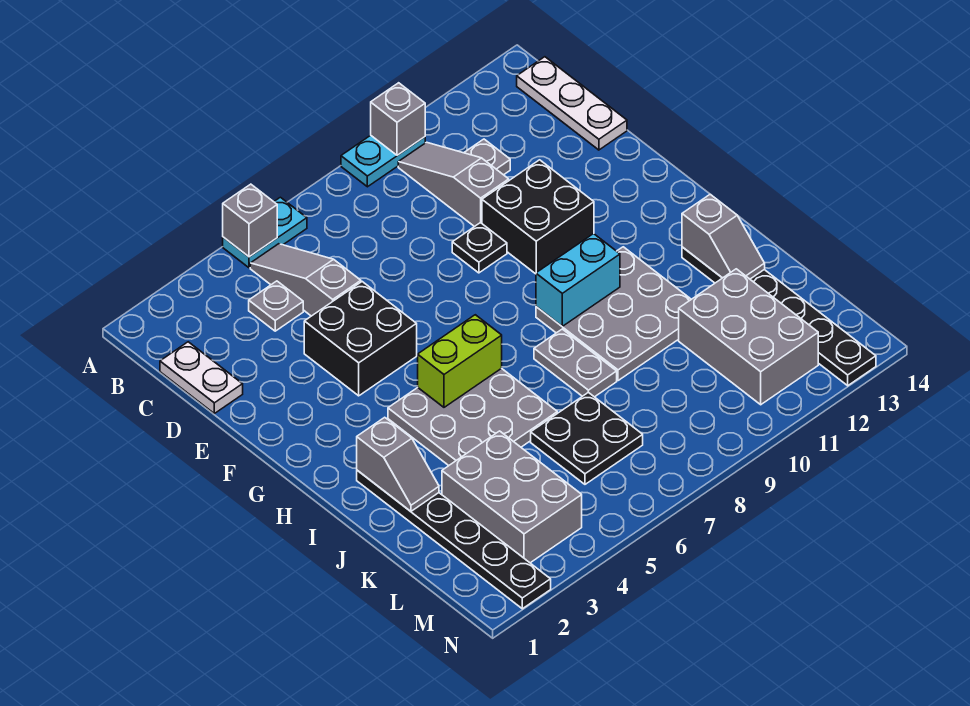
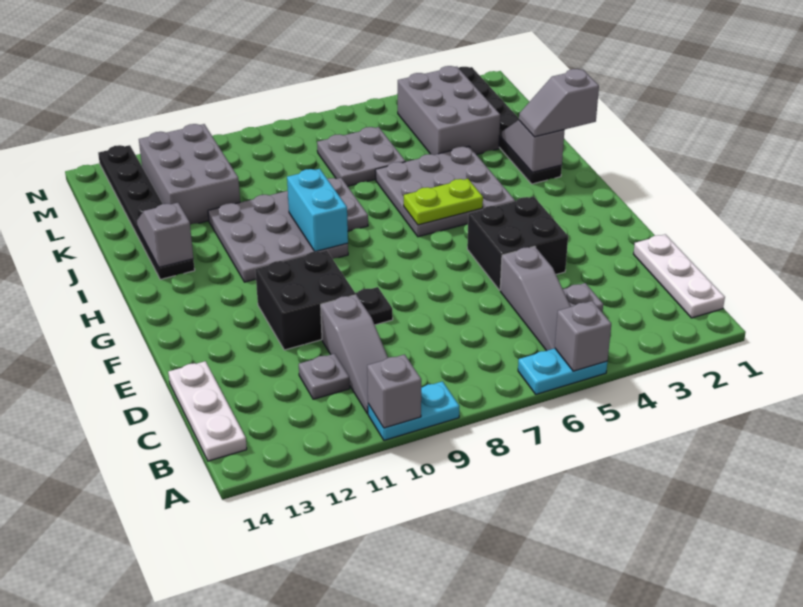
white plate C1:D1 level 1 -> white plate B1:D1 level 1
lime brick H5:H6 level 2 -> lime plate H5:H6 level 2
cyan brick H9:H10 level 2 -> cyan brick H9:I9 level 2
none -> grey slope I1:I2 level 3 top 1
black plate K6:L7 level 1 -> grey plate K6:L7 level 1

